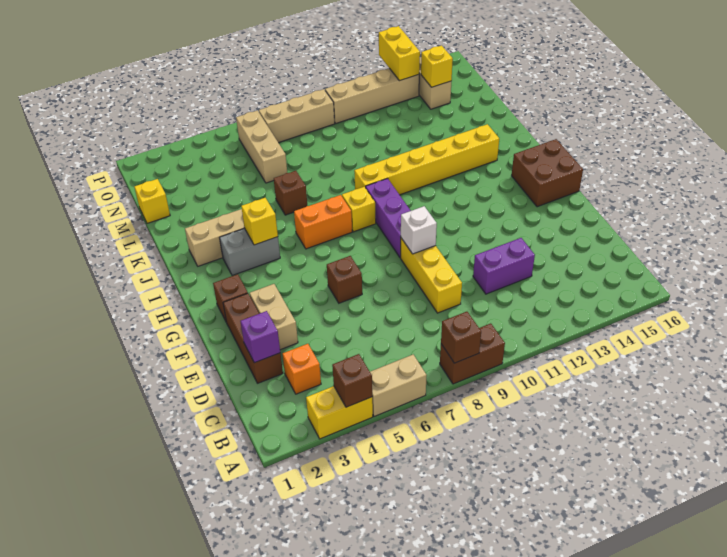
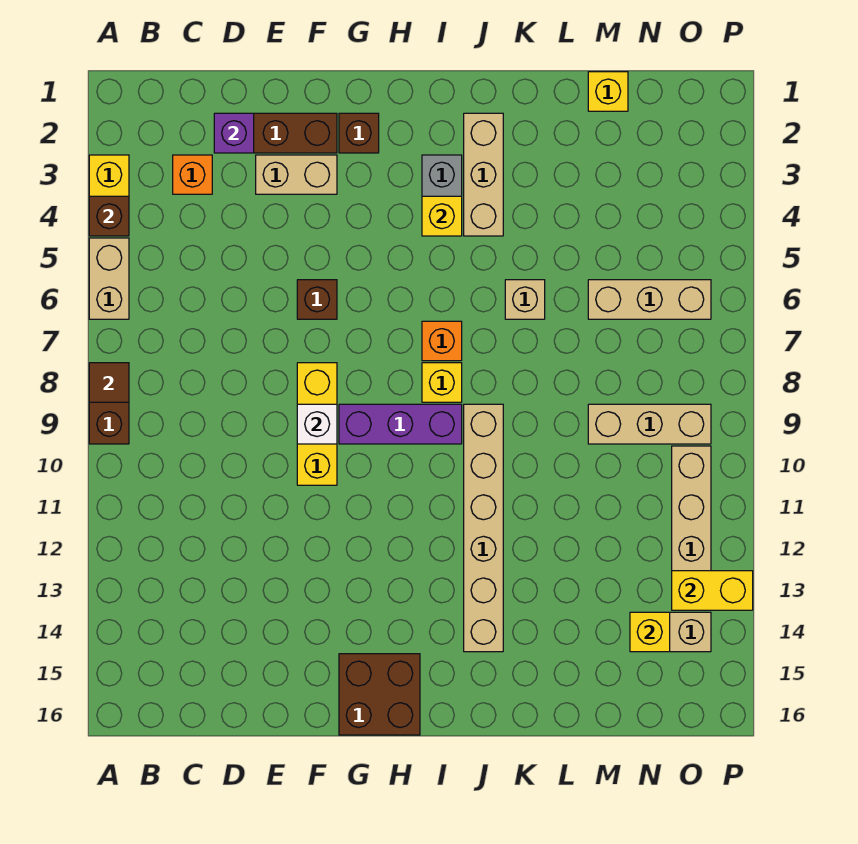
brown brick A8 level 2 -> brown tile A8 level 2
yellow brick D9:F9 level 1 -> yellow brick F8:F10 level 1
purple brick D11:D12 level 1 -> none
orange brick I6:I7 level 1 -> orange brick I7 level 1
yellow brick J9:J14 level 1 -> tan brick J9:J14 level 1
brown brick K6 level 1 -> tan brick K6 level 1
tan brick O7:O9 level 1 -> tan brick M9:O9 level 1

